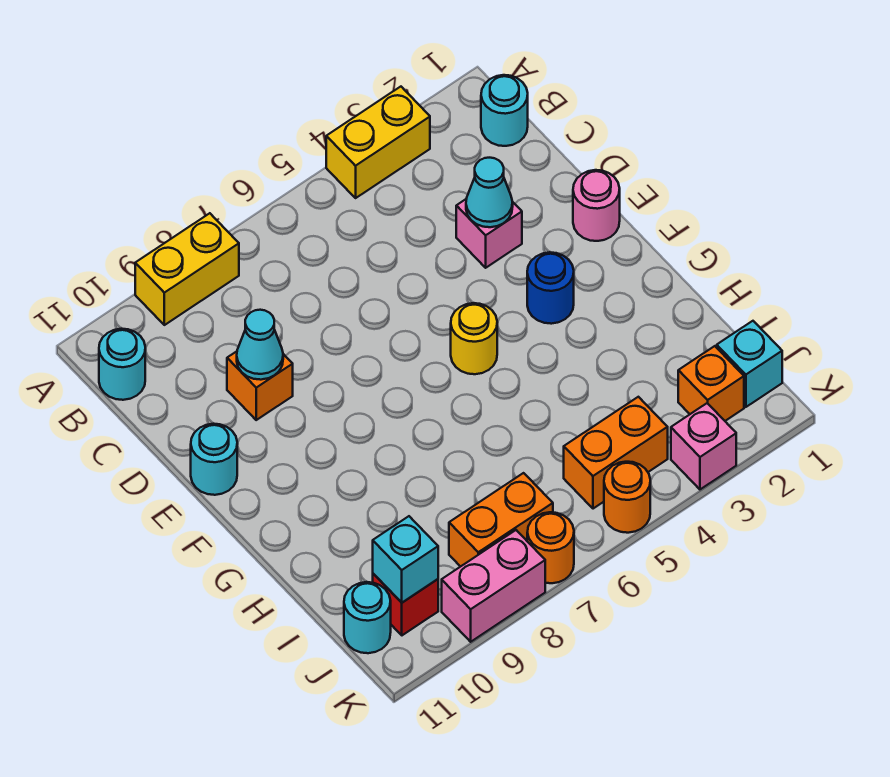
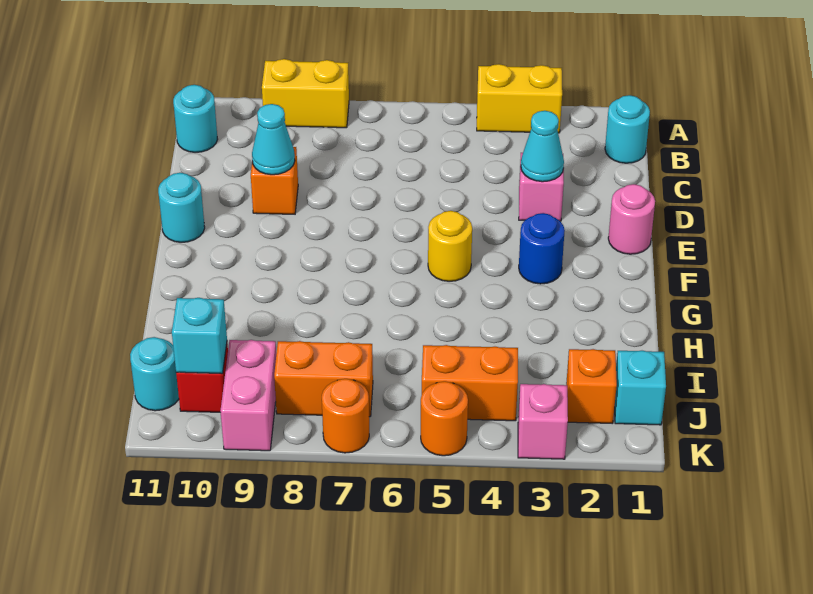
pink brick K8:K9 level 1 -> pink brick J9:K9 level 1

